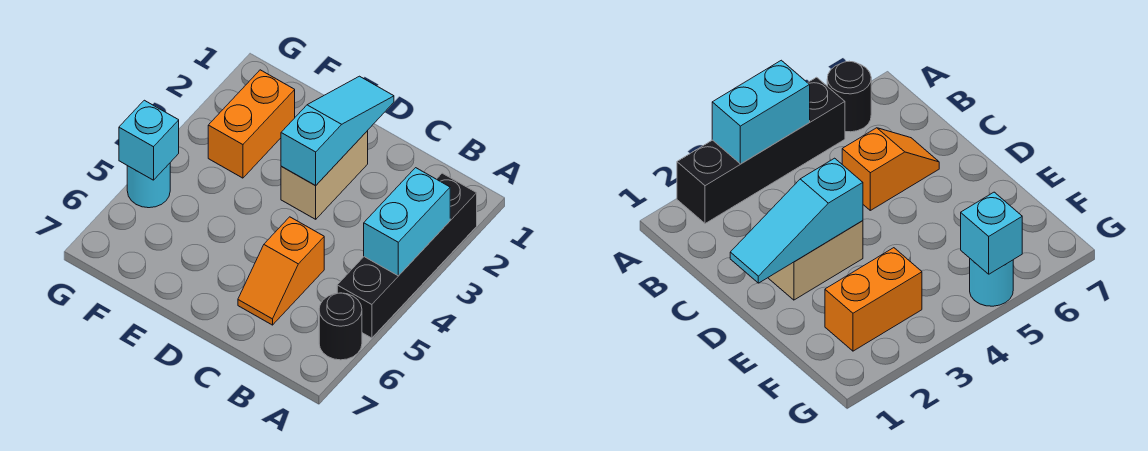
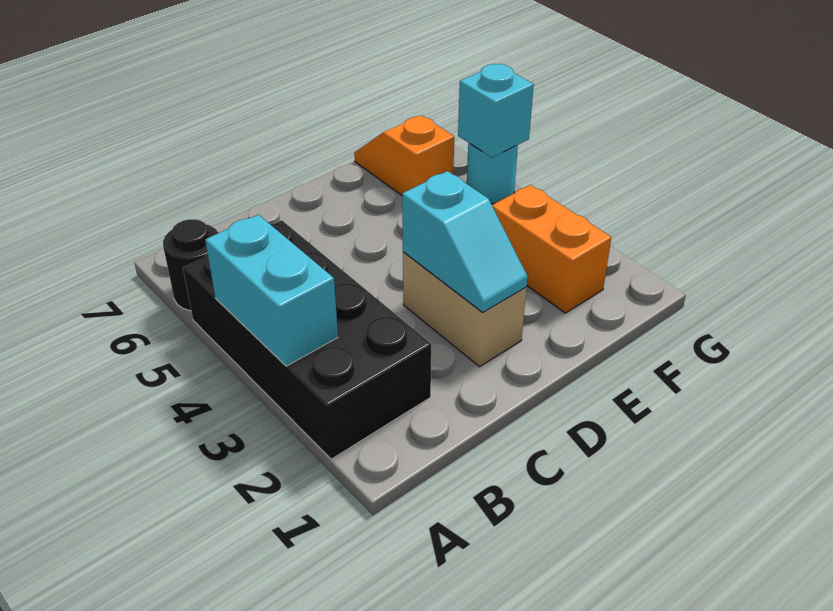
black brick A2:A5 level 1 -> black brick A2:B5 level 1
orange slope C5:C6 level 1 top 5 -> orange slope F6:F7 level 1 top 6
cyan slope D1:D3 level 2 top 3 -> cyan slope D2:D3 level 2 top 3

